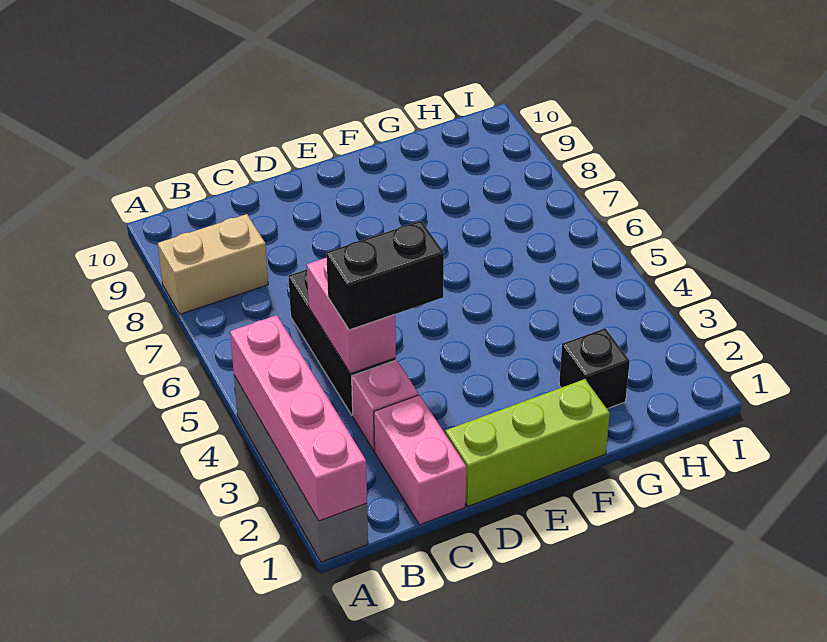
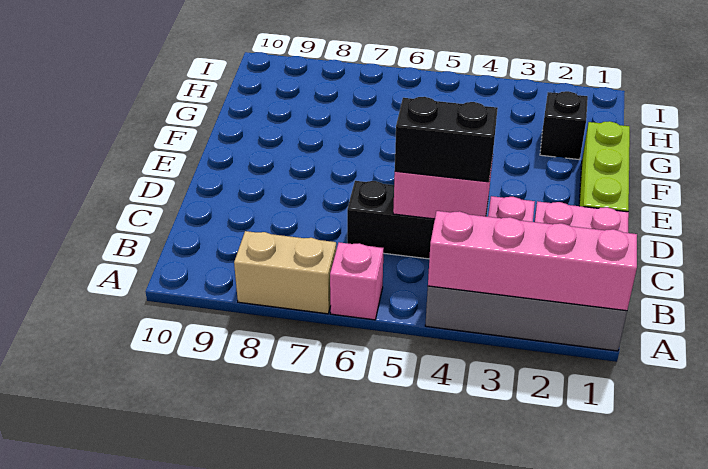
none -> pink brick A6 level 1
tan brick A8:B8 level 1 -> tan brick A7:A8 level 1
black brick C4:D4 level 3 -> black brick C4:C5 level 3

